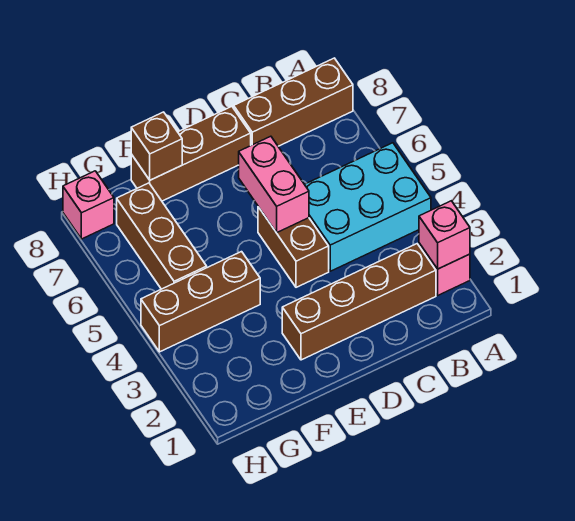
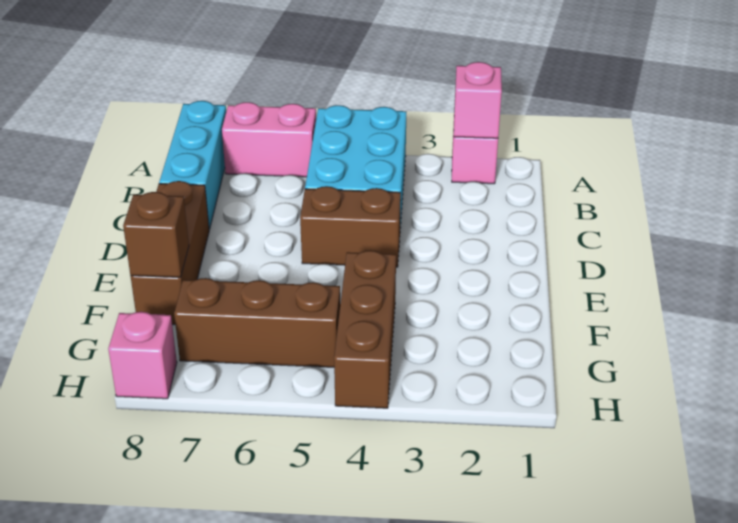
brown brick A8:C8 level 1 -> cyan brick A8:C8 level 1
brown brick B2:E2 level 1 -> none
pink brick D5:D6 level 2 -> pink brick A6:A7 level 1

